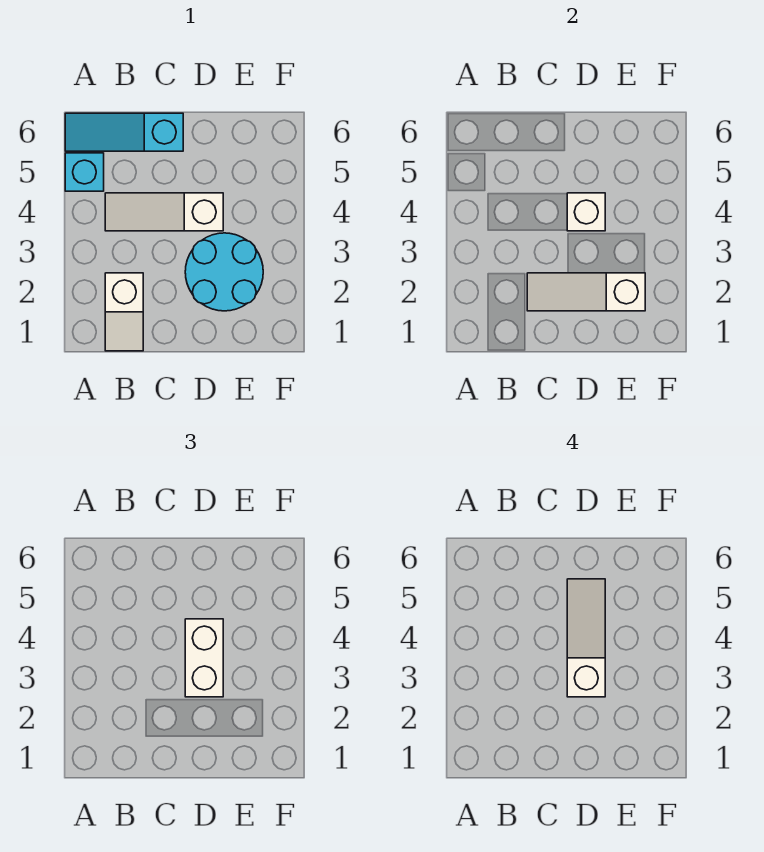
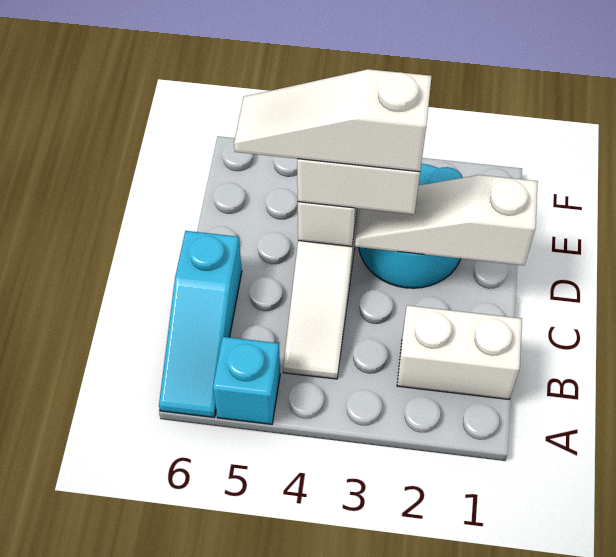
white slope B1:B2 level 1 top 2 -> white brick B1:B2 level 1
white slope C2:E2 level 2 top E -> white slope D1:D3 level 2 top 1

